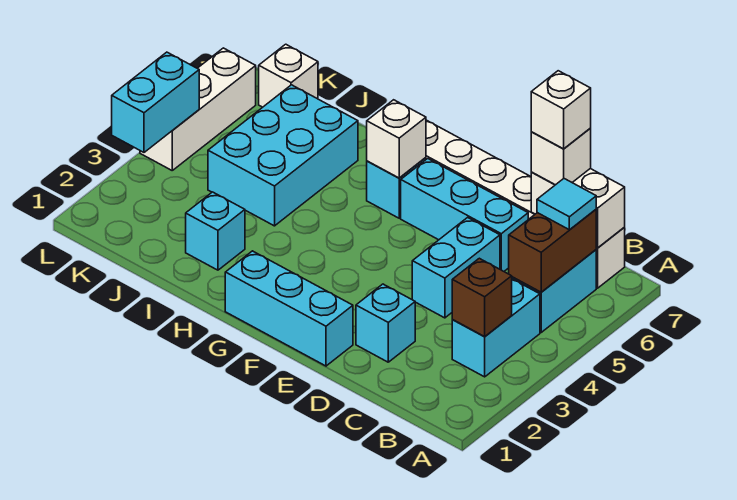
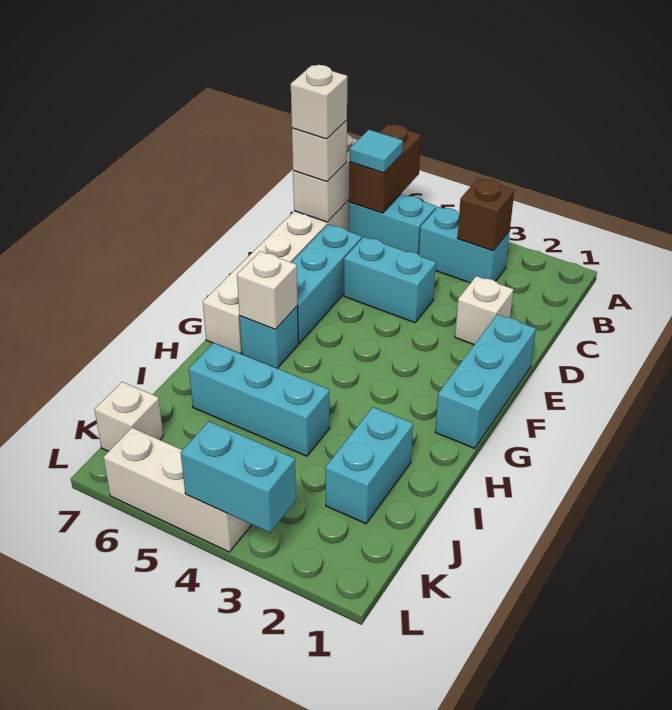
brown brick B5:B6 level 2 -> brown brick A6:B6 level 2
cyan brick D2 level 1 -> white brick D2 level 1
cyan brick I2 level 1 -> cyan brick I2:J2 level 1
cyan brick I4:J6 level 1 -> cyan brick I4:I6 level 1

